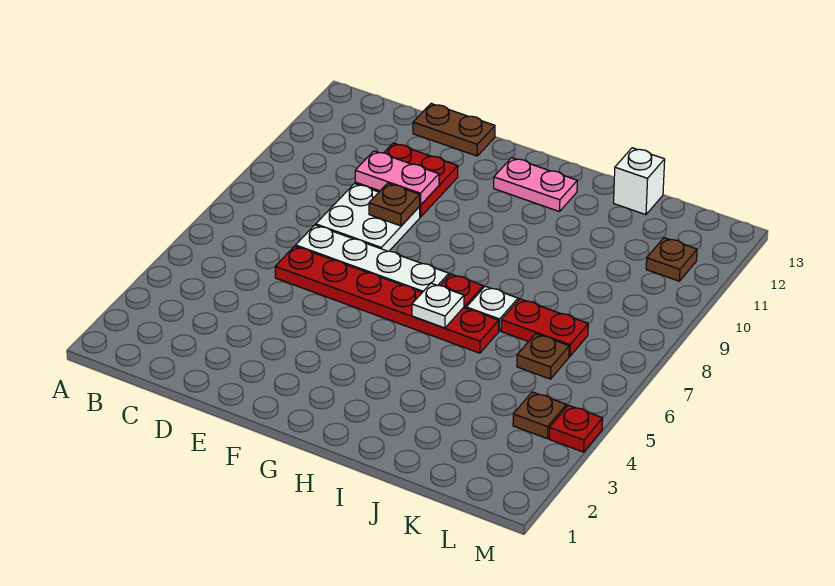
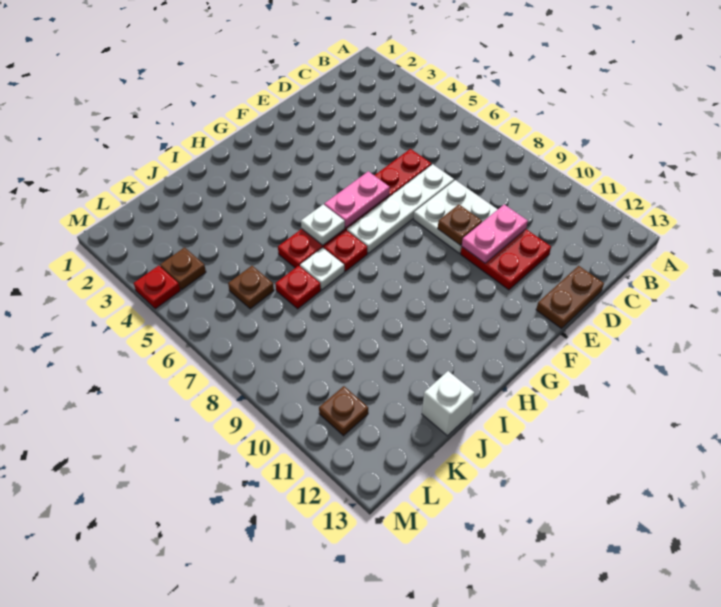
pink plate G12:H12 level 1 -> pink plate F6:G6 level 2
red plate J7:K7 level 1 -> red plate J7 level 1

